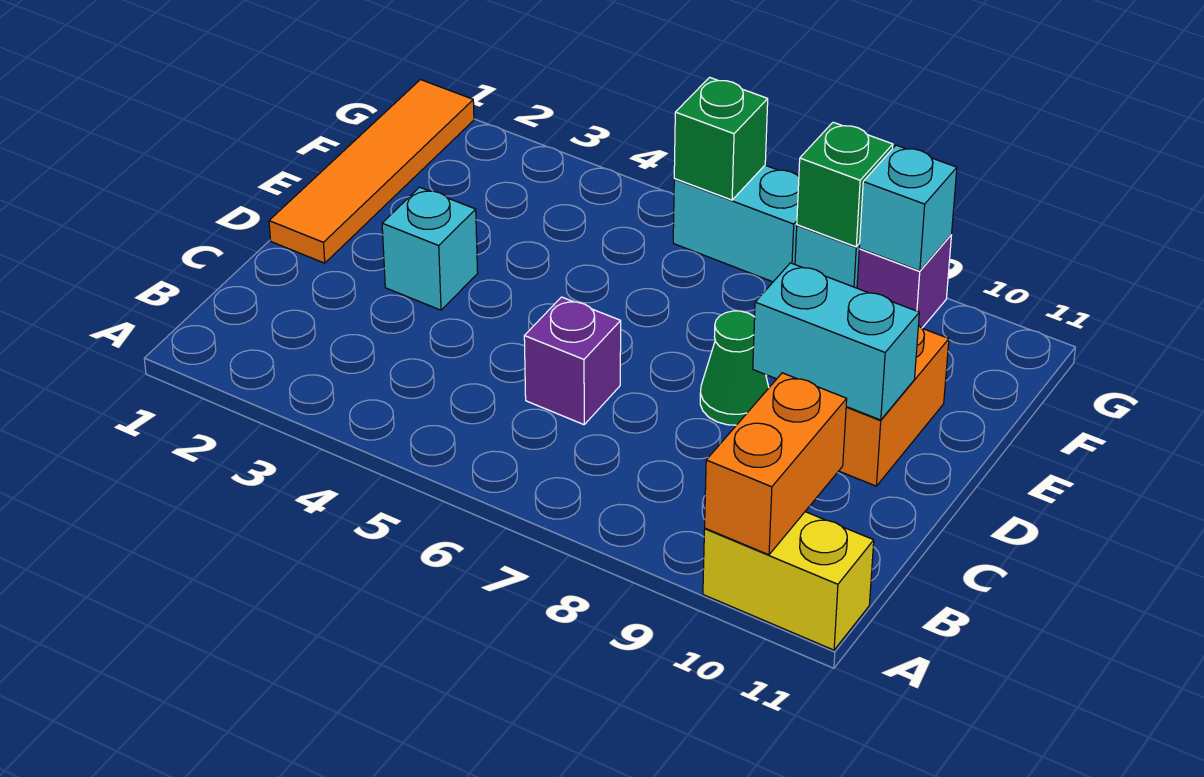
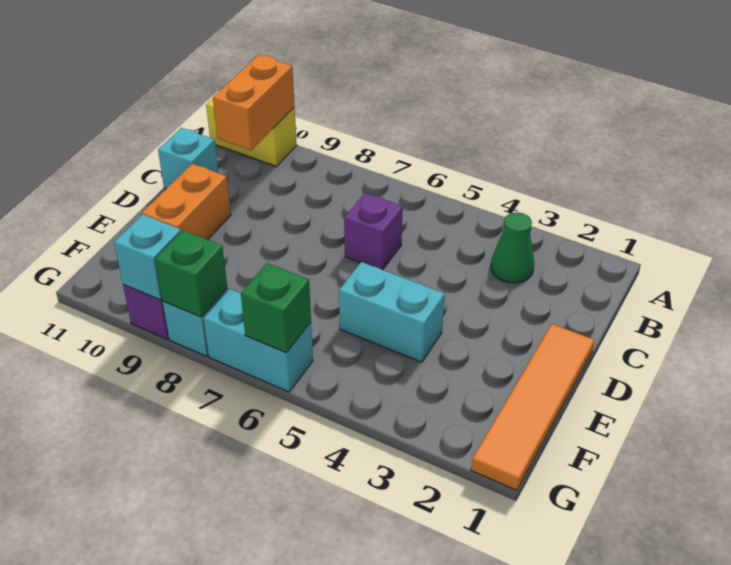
cyan brick D3 level 1 -> cyan brick C11 level 1
green cone D8 level 1 -> green cone B3 level 1
cyan brick D9:D10 level 2 -> cyan brick E4:E5 level 1

